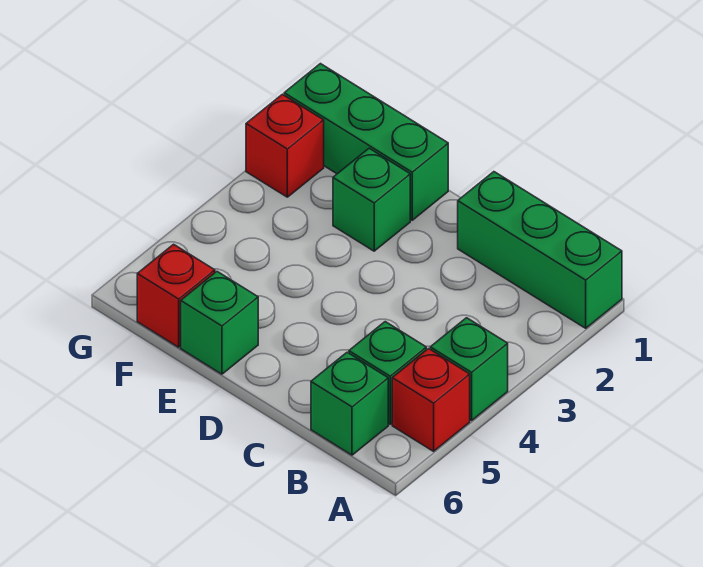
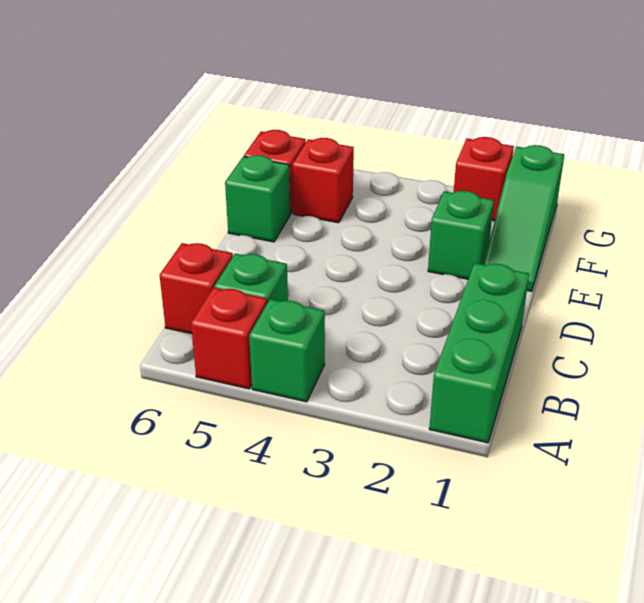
green brick B6 level 1 -> red brick B6 level 1
green brick E1:G1 level 1 -> green slope E1:G1 level 1 top G
none -> red brick F5 level 1

